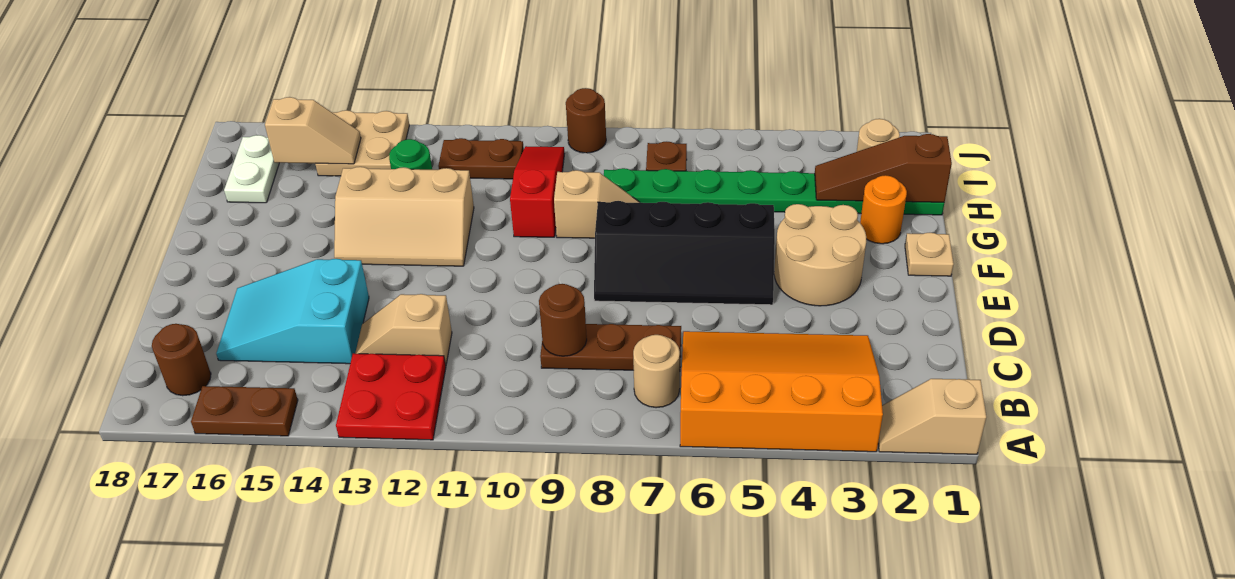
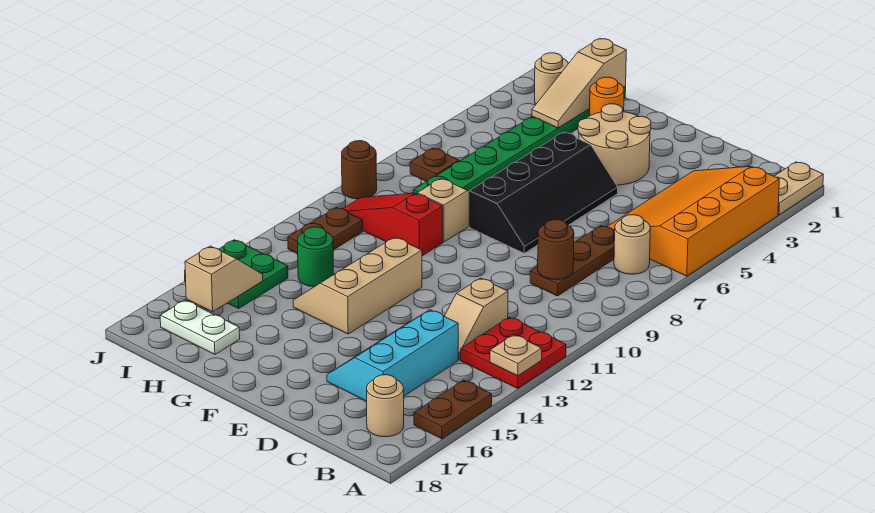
tan slope A1:A2 level 1 top 1 -> tan plate A1:A2 level 1
brown round brick B17 level 1 -> tan round brick B17 level 1
cyan slope C14:D16 level 1 top 14 -> cyan slope C14:D16 level 1 top C
tan plate F1 level 1 -> tan plate A13 level 2
tan slope F12:G14 level 1 top G -> tan slope F12:G14 level 1 top F
brown slope H1:H3 level 2 top 1 -> tan slope H1:H3 level 2 top 1
tan plate I14:J15 level 1 -> green plate I14:J15 level 1

